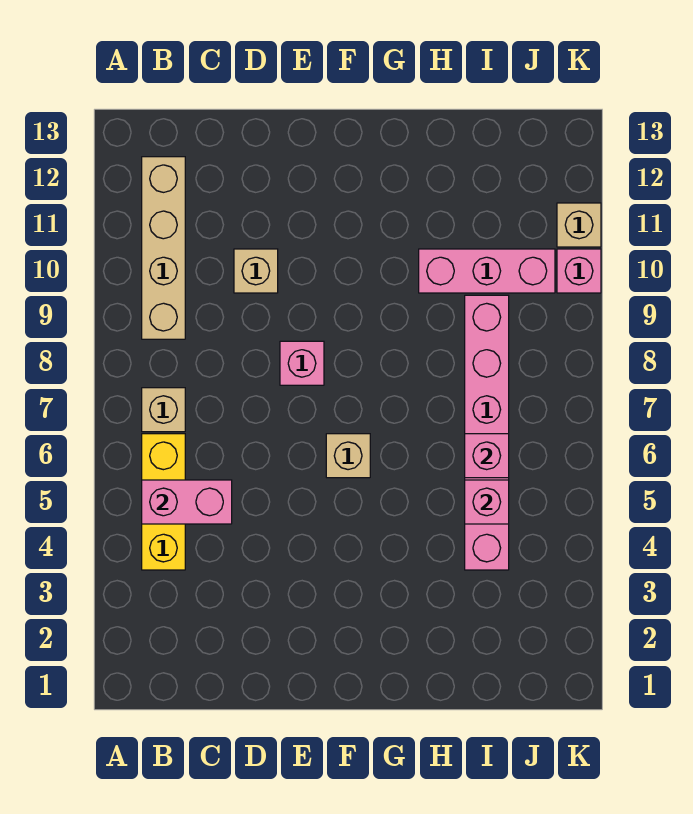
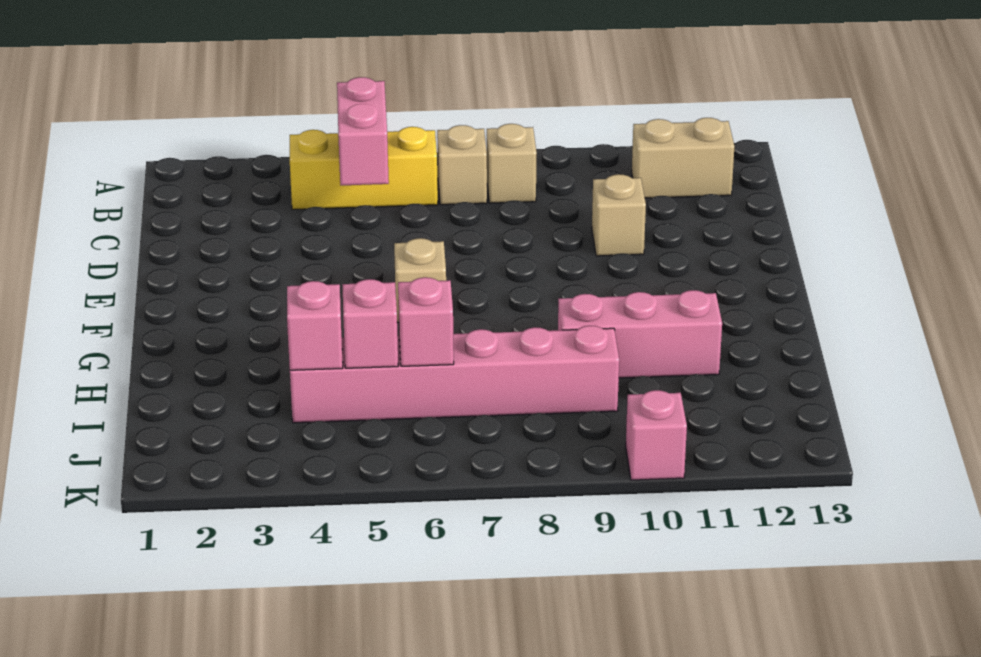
tan brick B9:B12 level 1 -> tan brick B11:B12 level 1
pink brick E8 level 1 -> pink brick I4 level 2
pink brick H10:J10 level 1 -> pink brick H9:H11 level 1
tan brick K11 level 1 -> tan brick B8 level 1

